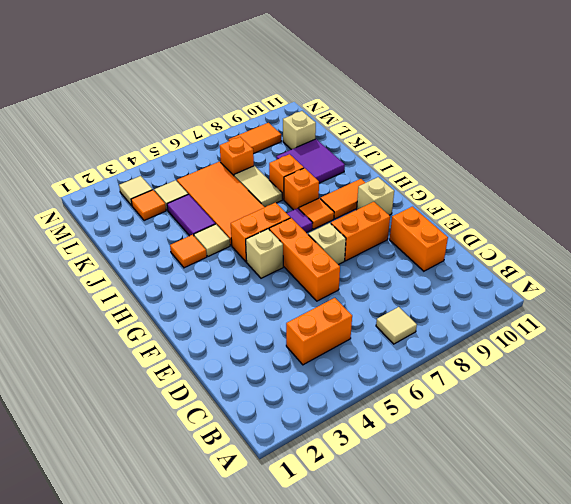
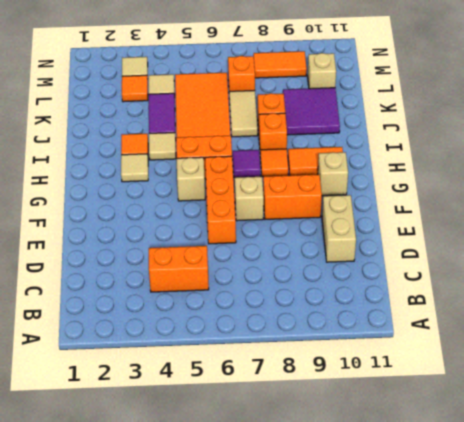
tan tile B7 level 1 -> tan tile H3 level 1
orange brick D10:E10 level 1 -> tan brick D10:E10 level 1

